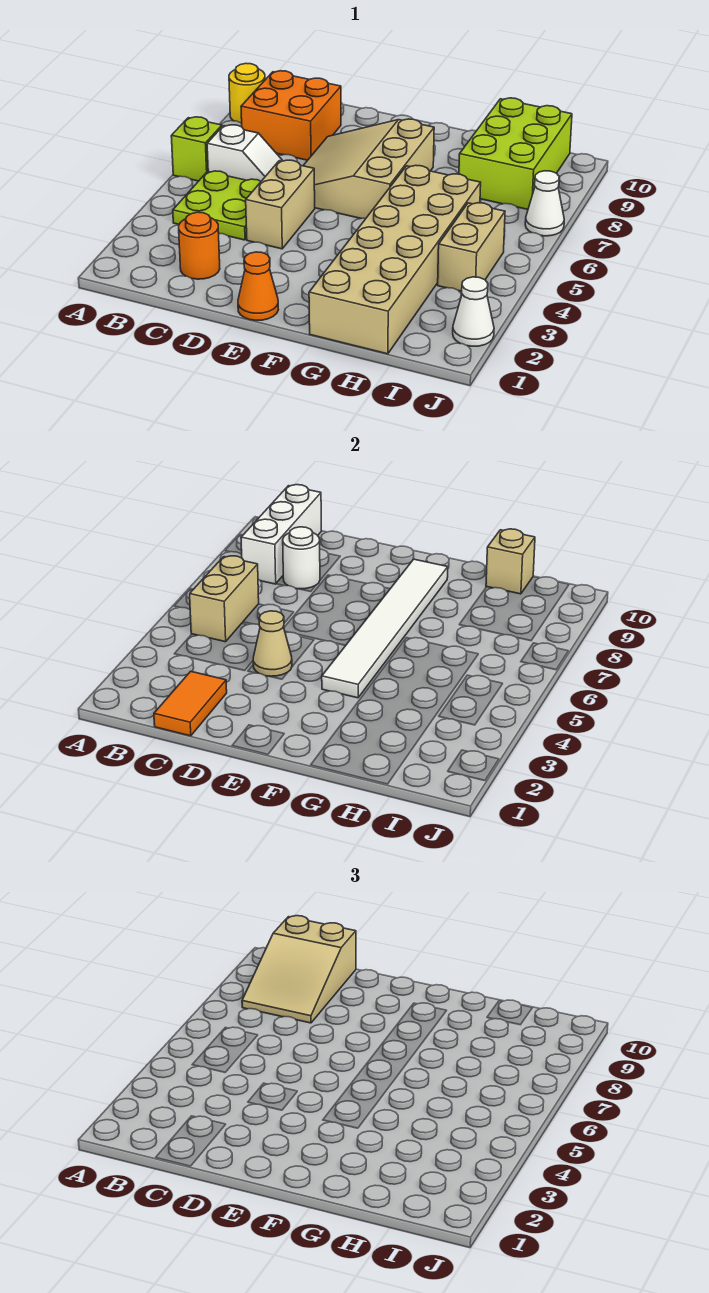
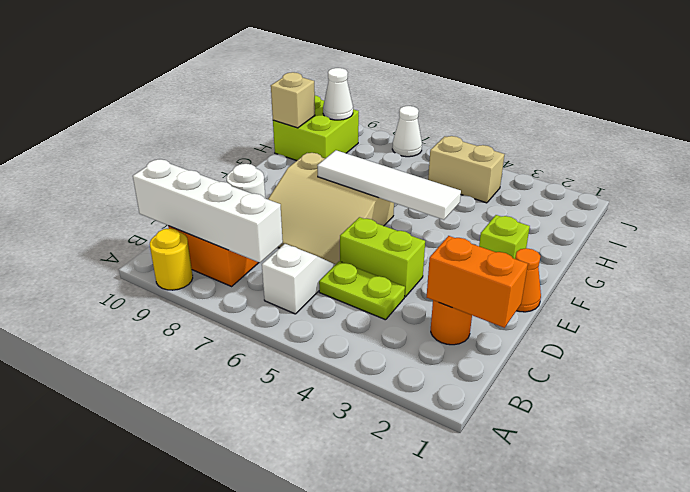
lime brick A6 level 1 -> lime brick F2 level 1
lime plate B4:C5 level 1 -> lime plate C4:C5 level 1
tan brick B5:B6 level 2 -> none
white brick B8:B10 level 2 -> white brick B7:B10 level 2
tan slope B8:C10 level 3 top 10 -> none
orange tile C1:C2 level 2 -> orange brick C1:C2 level 2
tan brick D4:D5 level 1 -> lime brick D4:D5 level 1
tan cone D4 level 2 -> none
white tile F4:F9 level 2 -> white tile F4:F7 level 2
tan brick G1:H6 level 1 -> none
lime brick H8:I10 level 1 -> lime brick H9:I10 level 1
white cone J2 level 1 -> white cone I9 level 2

